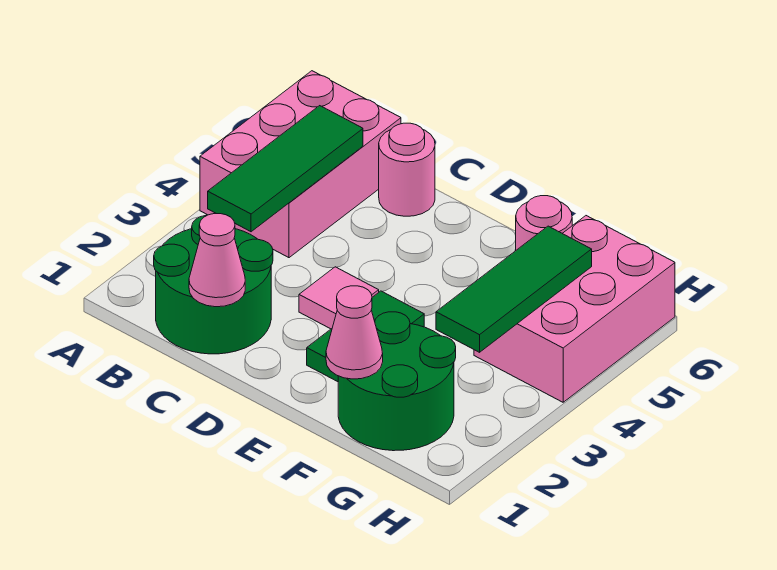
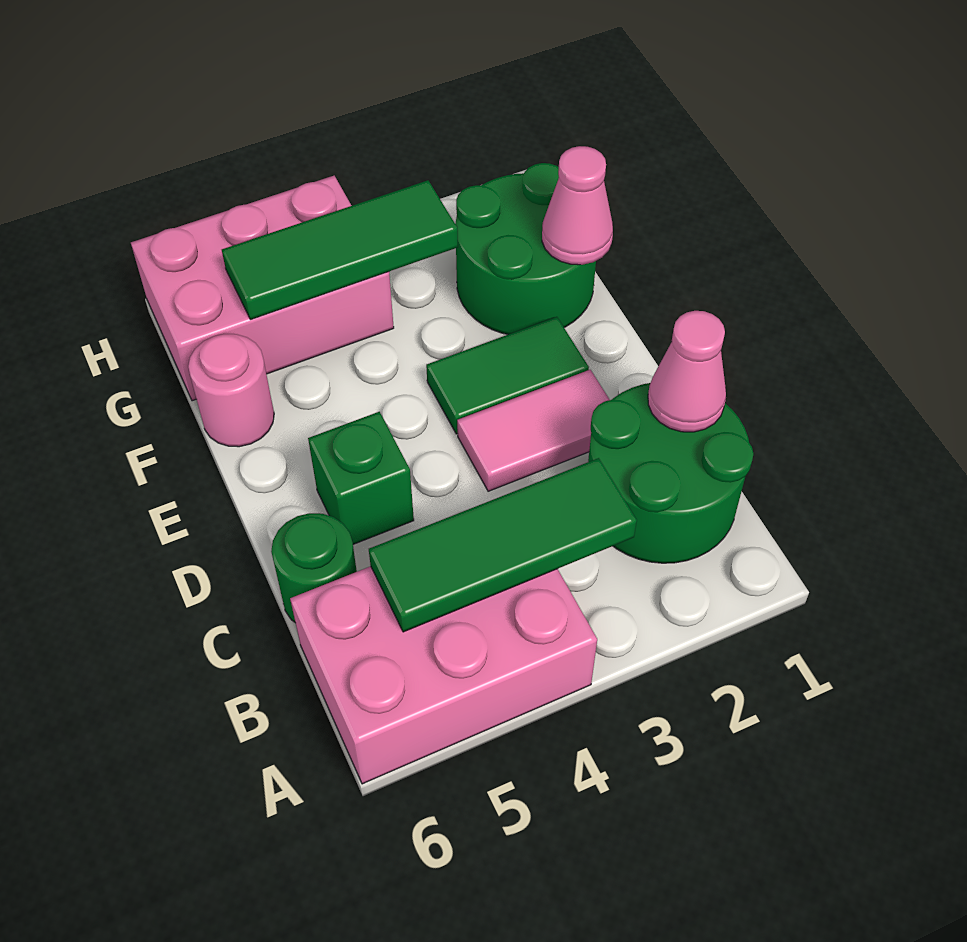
pink round brick C6 level 1 -> green round brick C6 level 1
pink tile D3 level 1 -> pink tile D2:D3 level 1
none -> green brick D5 level 1

